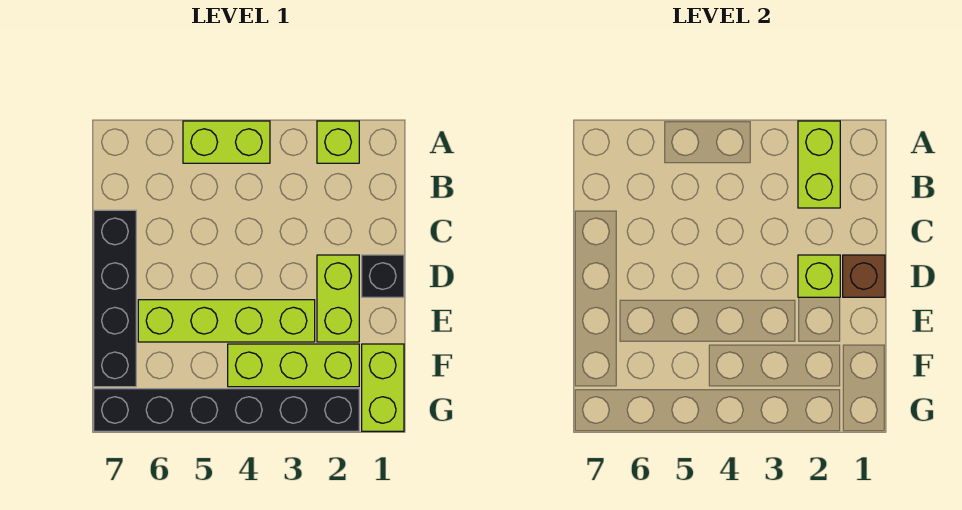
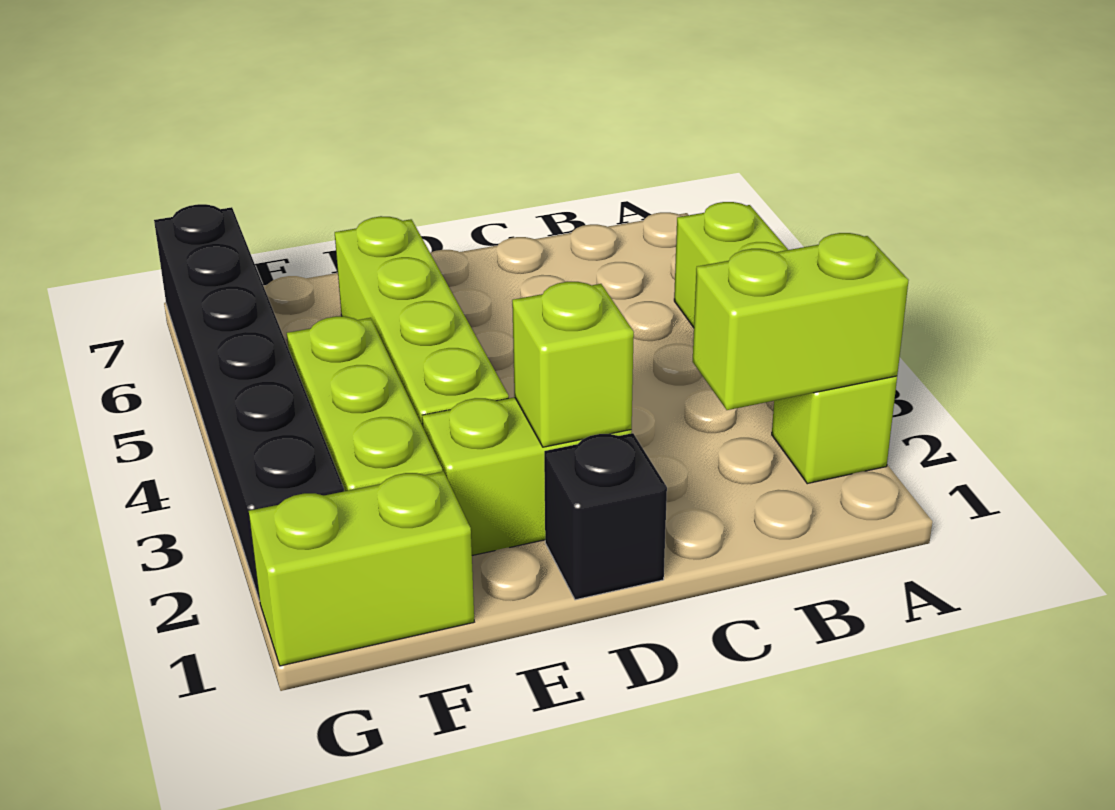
black brick C7:F7 level 1 -> none
brown brick D1 level 2 -> none

